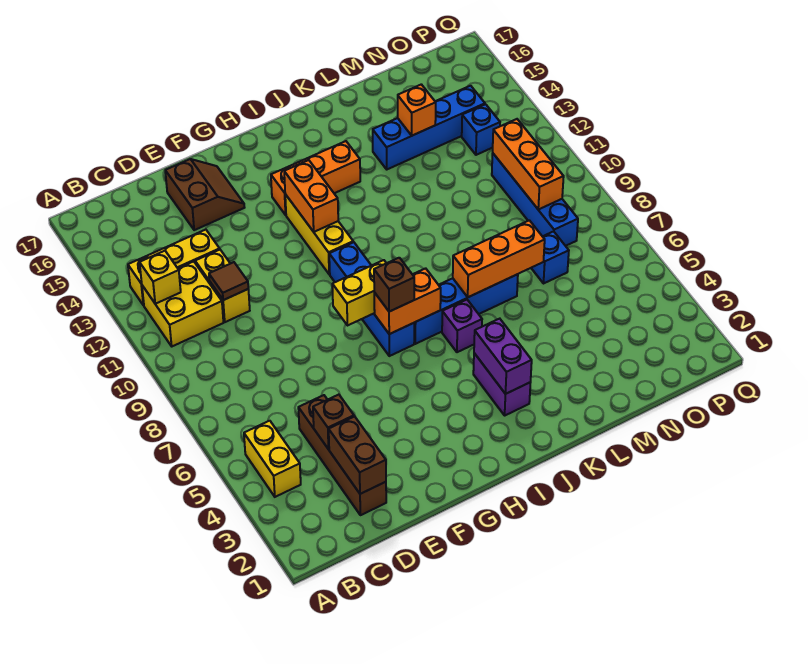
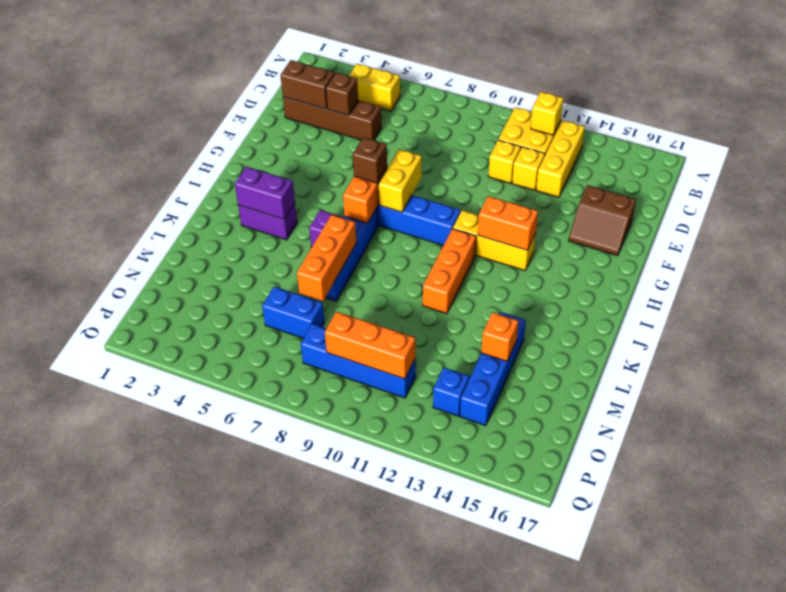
brown tile D11 level 2 -> none
orange brick H14:J14 level 1 -> orange brick I11:K11 level 1
blue brick N7 level 1 -> blue brick N6:N7 level 1

